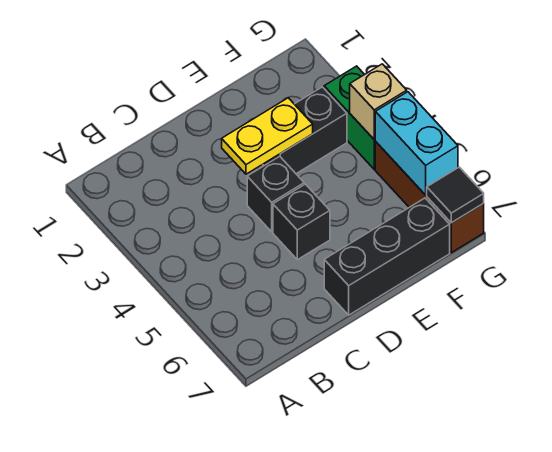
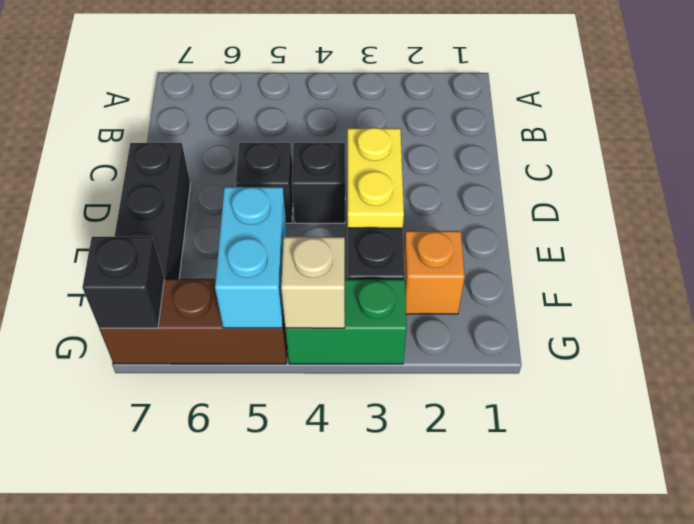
none -> orange brick F2 level 1
cyan brick G5:G6 level 2 -> cyan brick F5:G5 level 2
black tile G7 level 2 -> black brick G7 level 2

